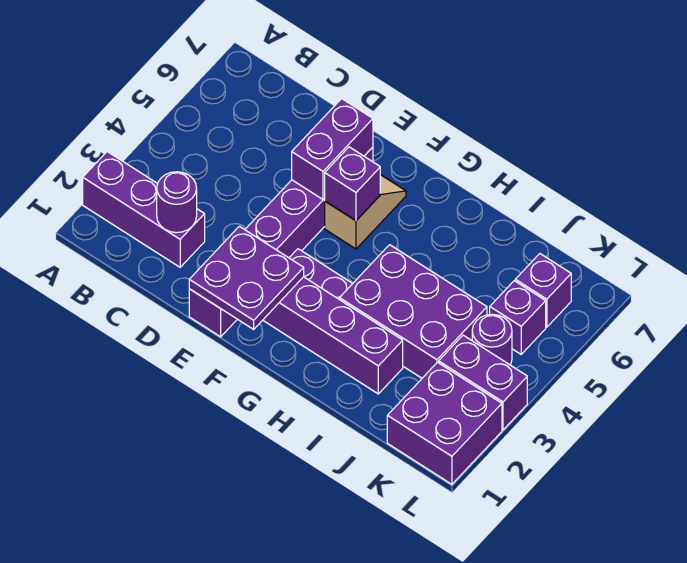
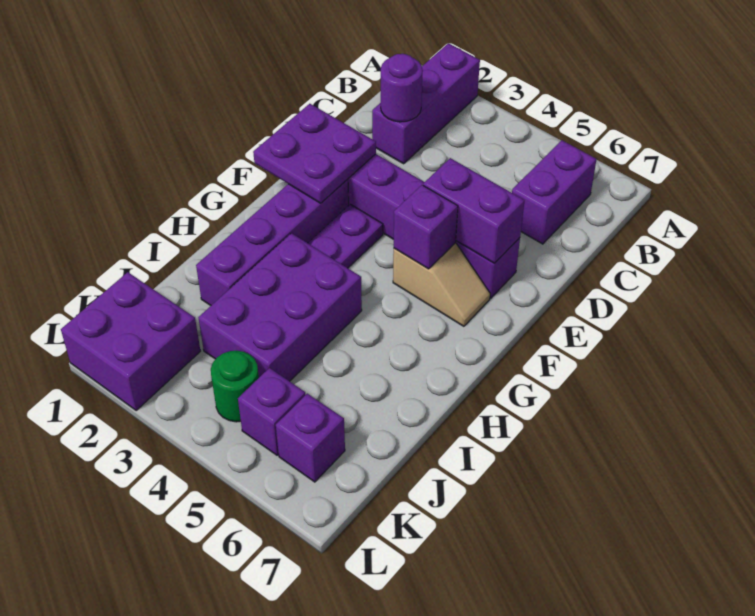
purple brick K3:L3 level 1 -> purple brick B6:C6 level 1
purple round brick K4 level 1 -> green round brick K4 level 1

